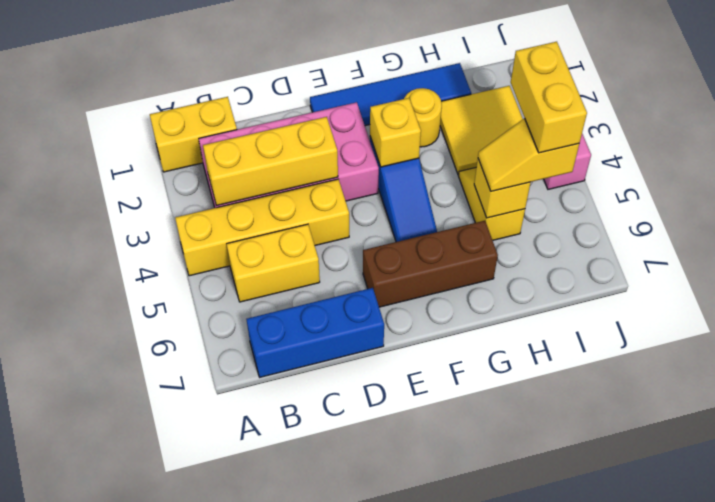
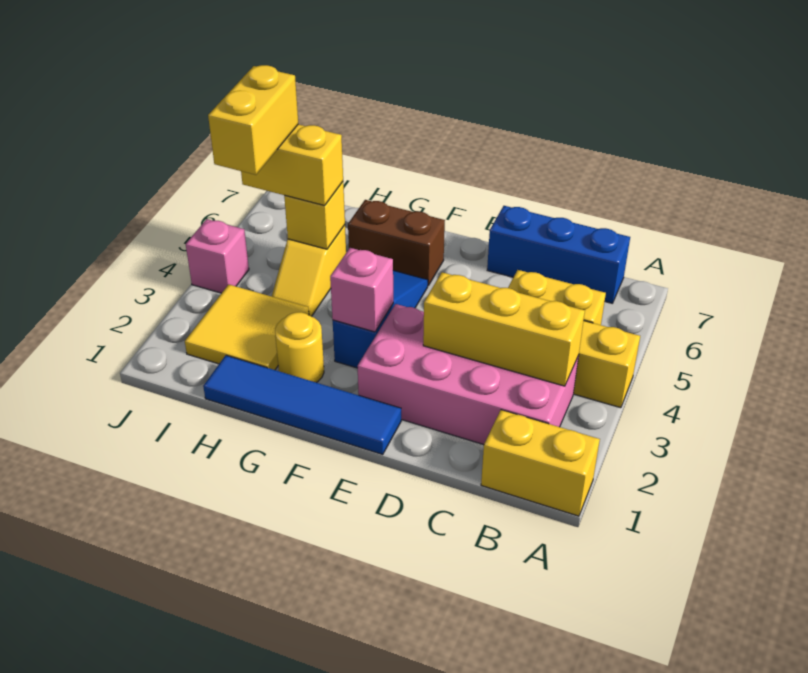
brown brick E6:G6 level 1 -> brown brick F6:G6 level 1
yellow brick F3 level 2 -> pink brick F3 level 2
yellow slope H5:I5 level 3 top I -> yellow brick H5:I5 level 3

